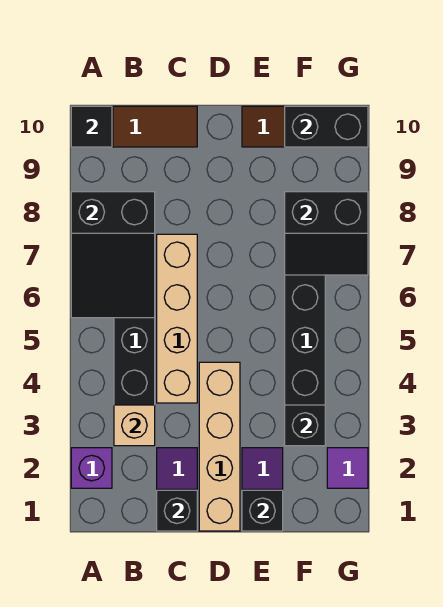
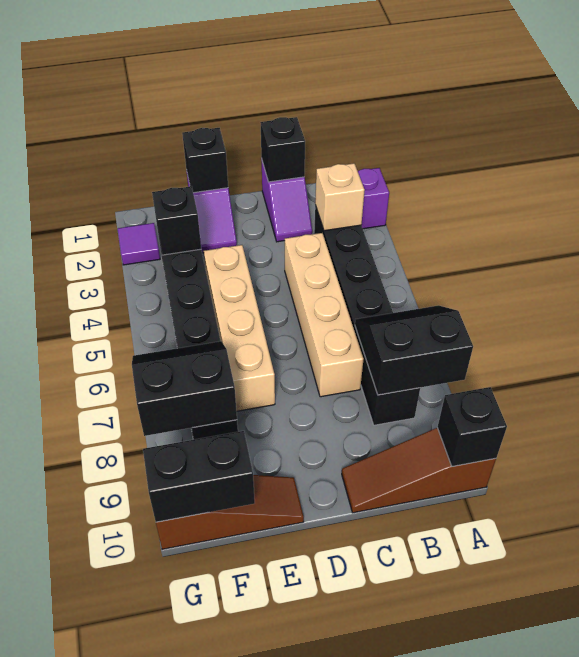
black slope A6:B8 level 2 top 8 -> black slope A7:B8 level 2 top 8
black tile A10 level 2 -> black brick A10 level 2
tan brick D1:D4 level 1 -> tan brick E4:E7 level 1

